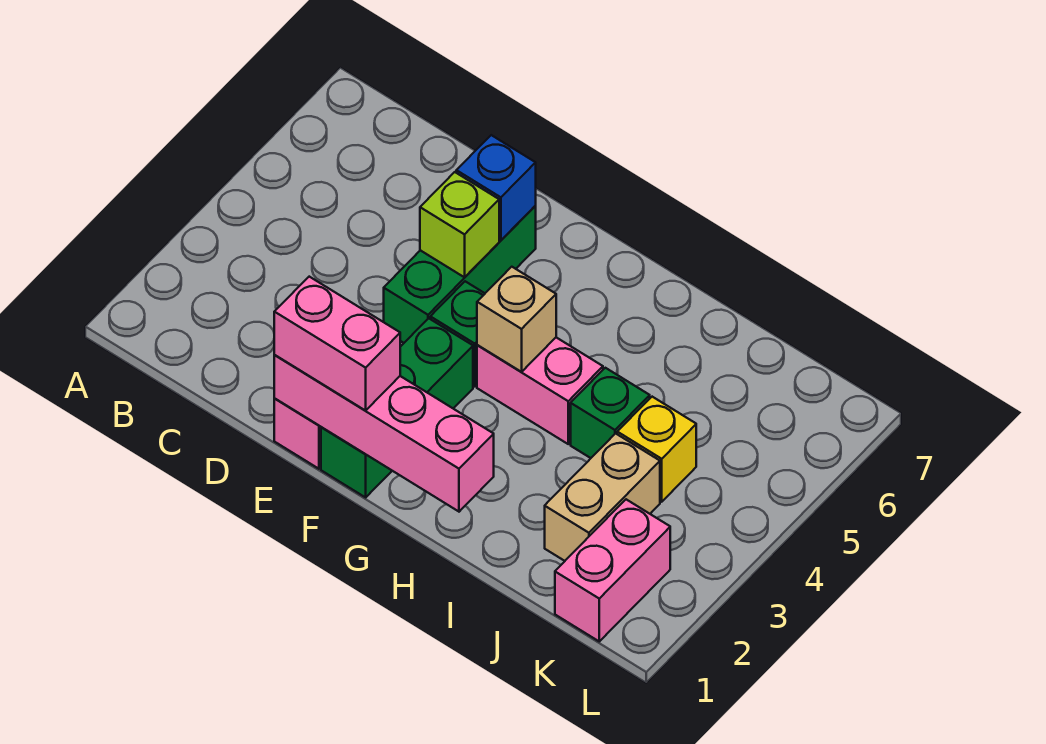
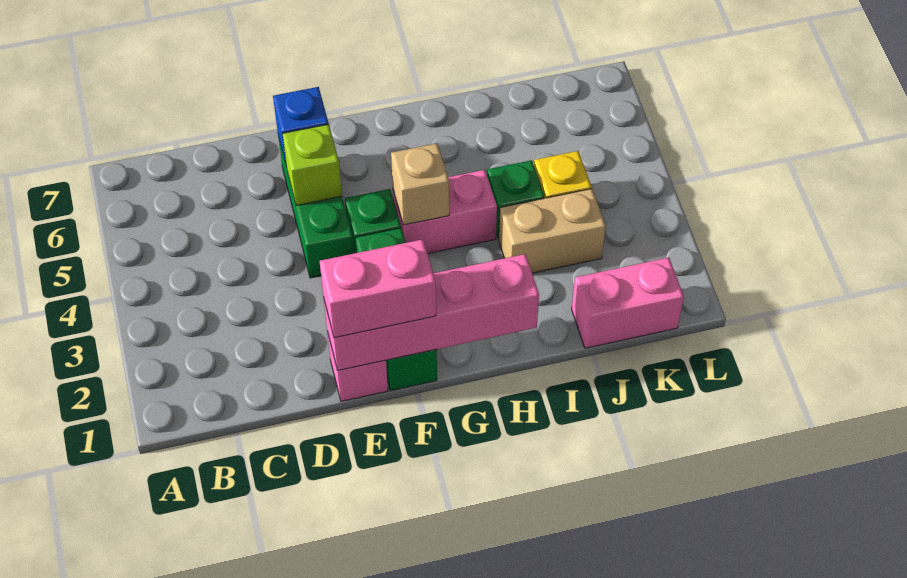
tan brick J2:J3 level 1 -> tan brick I3:J3 level 1
pink brick K1:K2 level 1 -> pink brick J1:K1 level 1

